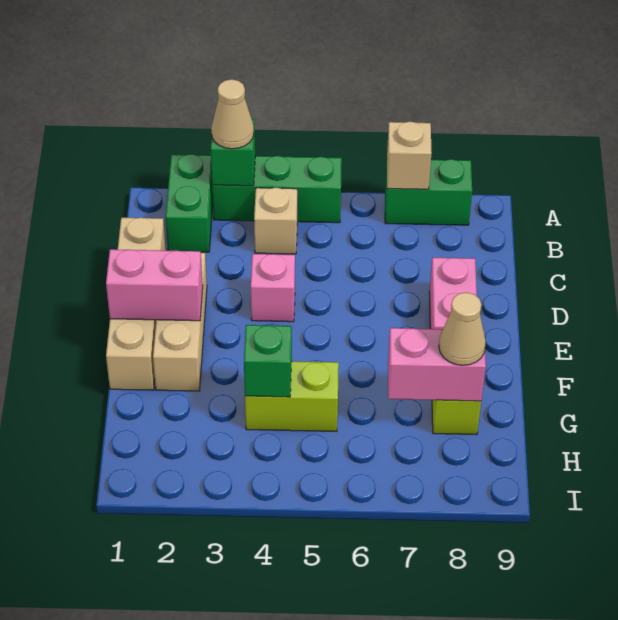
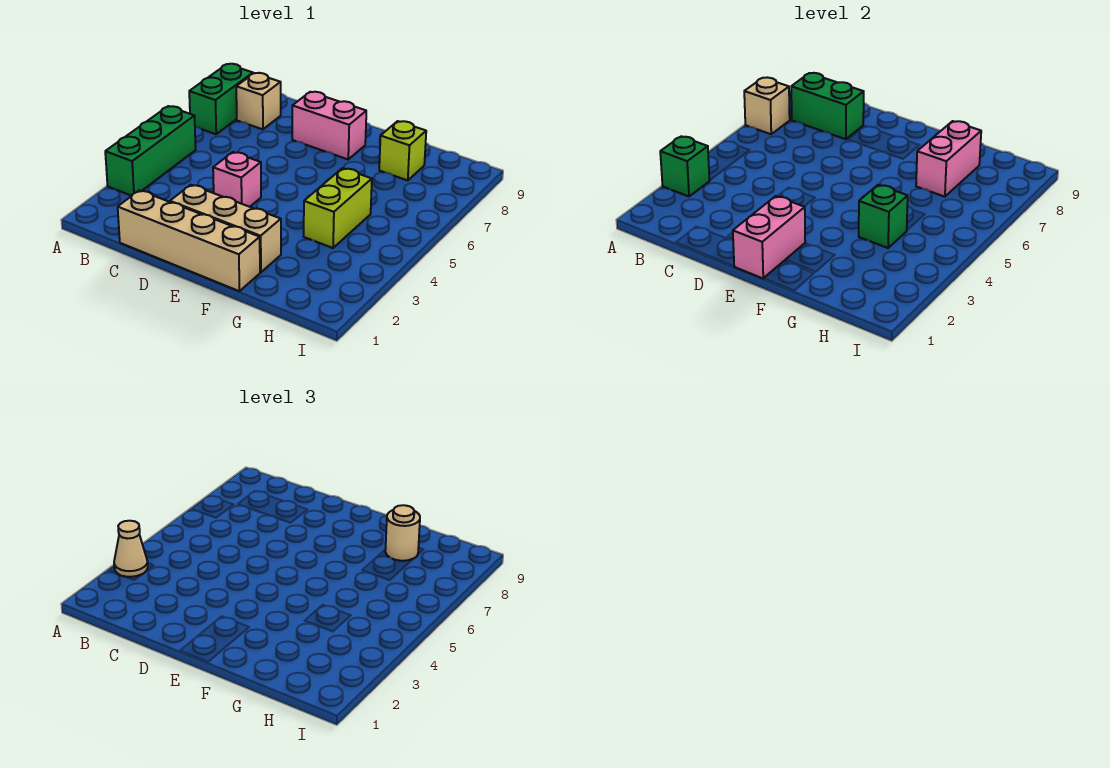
green brick A2:B2 level 1 -> green brick B8:C8 level 2
tan brick B4 level 1 -> tan brick B8 level 1
tan cone G8 level 3 -> tan round brick G8 level 3

